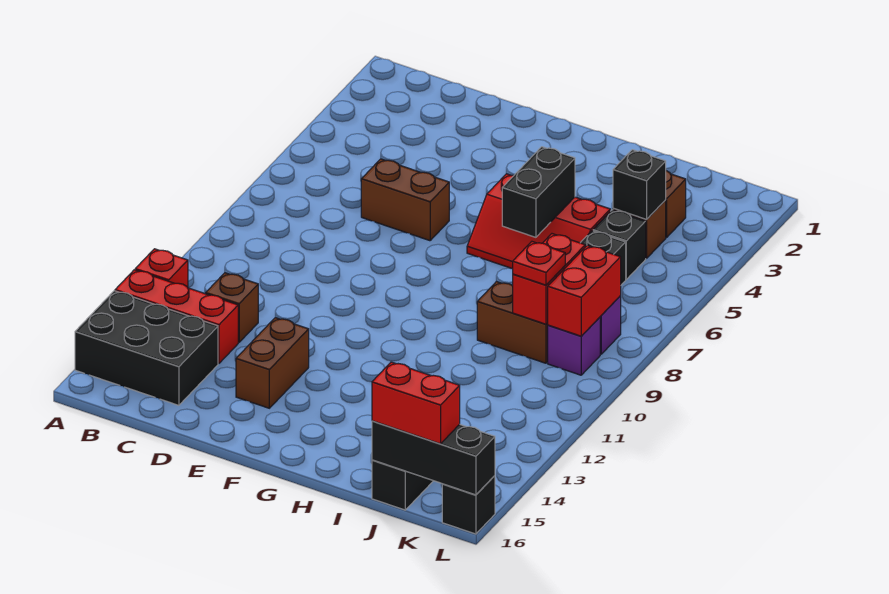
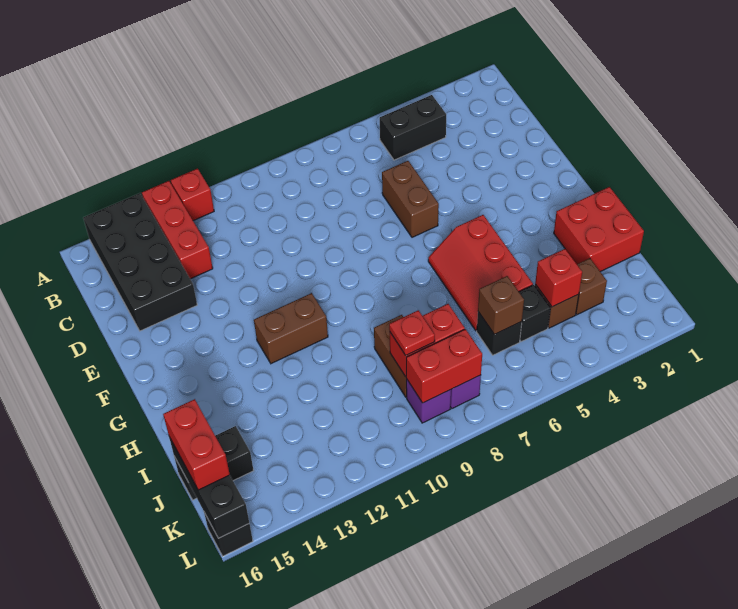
black brick A14:C15 level 1 -> black brick A14:D15 level 1
brown brick C12 level 1 -> brown brick J6 level 2
brown brick E13:E14 level 1 -> brown brick G11:G12 level 1
none -> red brick H1:I2 level 1
black brick H5:H6 level 2 -> black brick B4:B5 level 1
black brick J4 level 2 -> red brick J4 level 2

